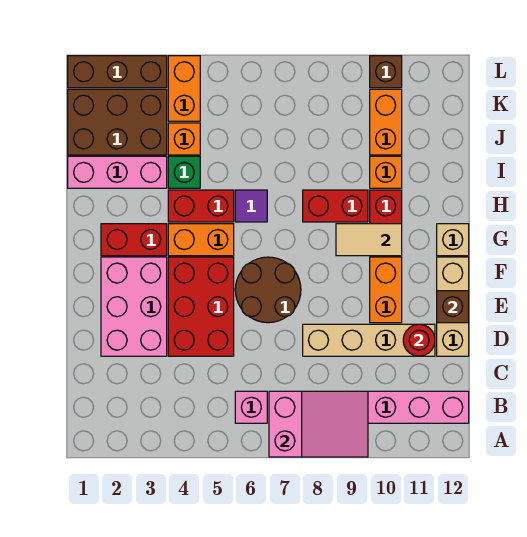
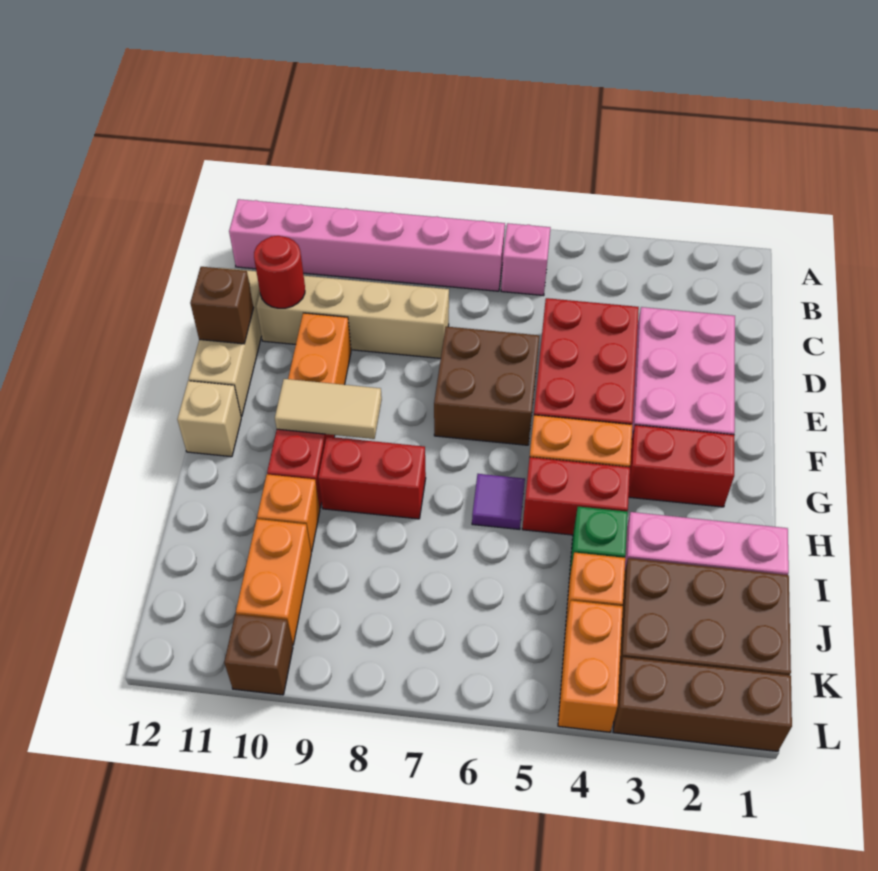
pink slope A7:B9 level 2 top 7 -> none
brown round brick E6:F7 level 1 -> brown brick E6:F7 level 1

